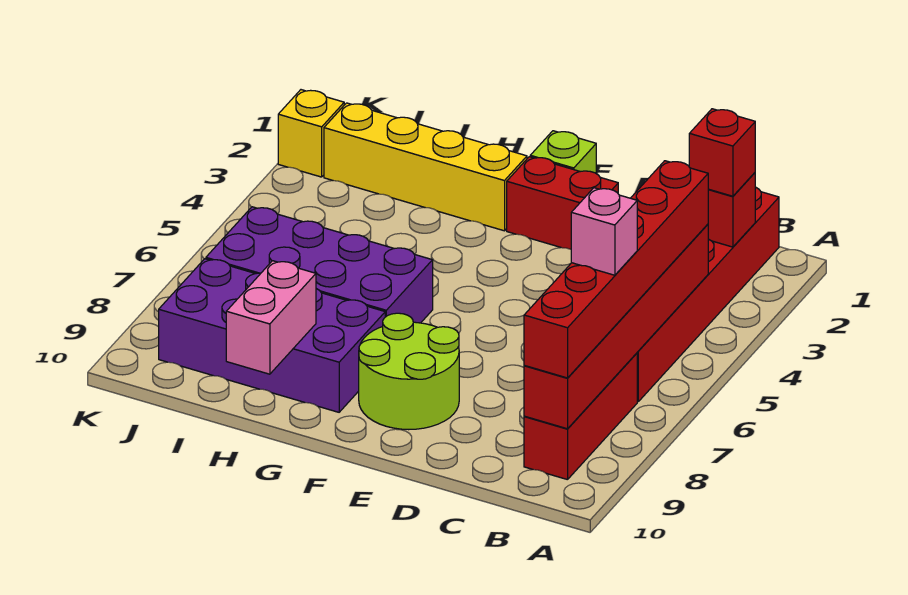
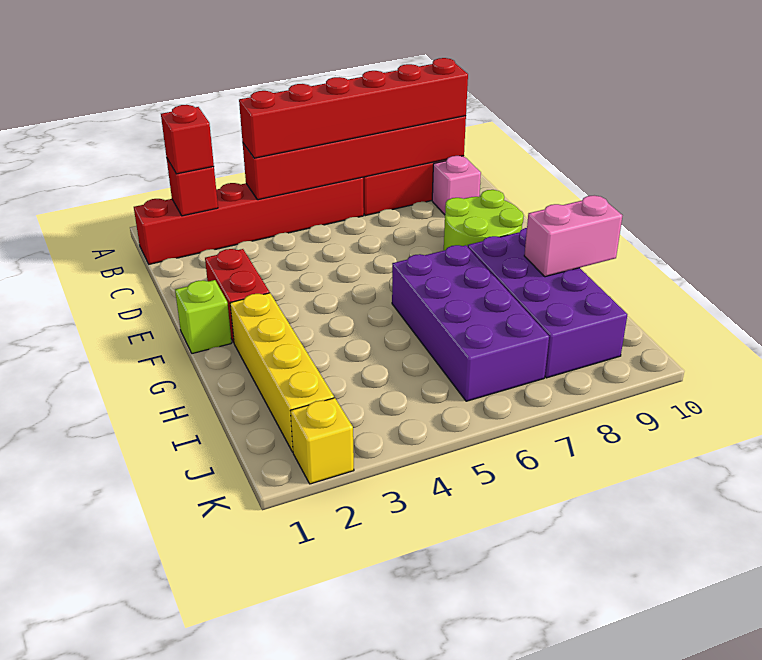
pink brick B7 level 4 -> pink brick C9 level 1

